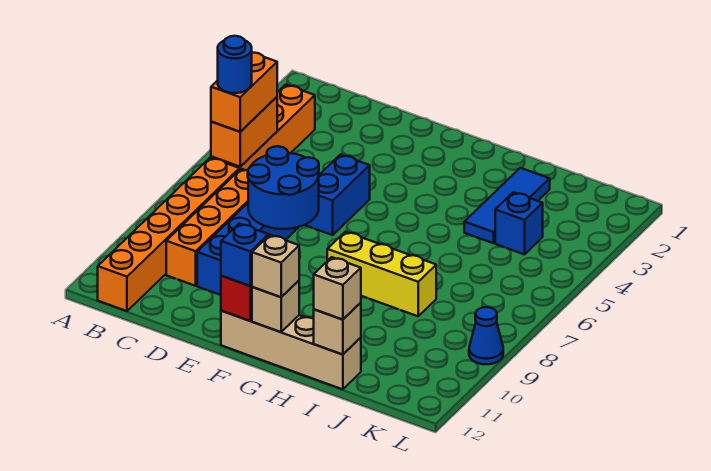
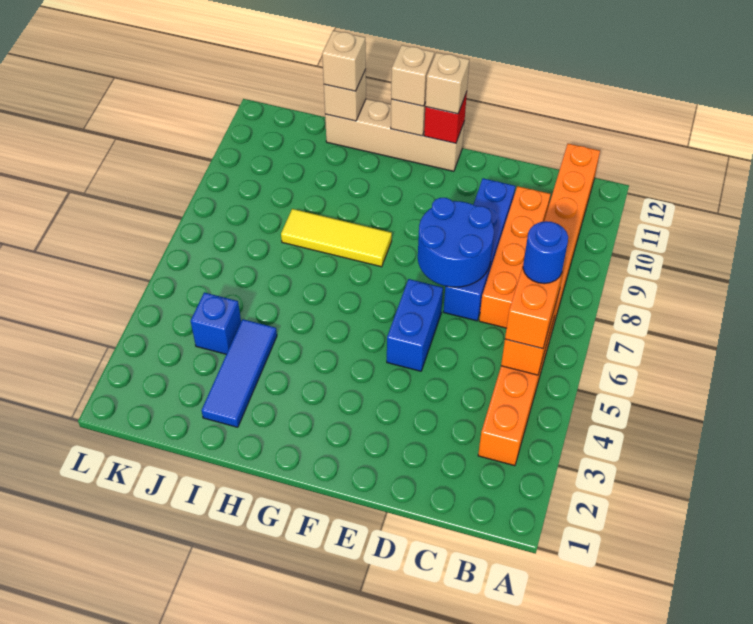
blue brick F12 level 3 -> tan brick F12 level 3
yellow brick G8:I8 level 1 -> yellow tile G8:I8 level 1
blue cone L9 level 1 -> none

